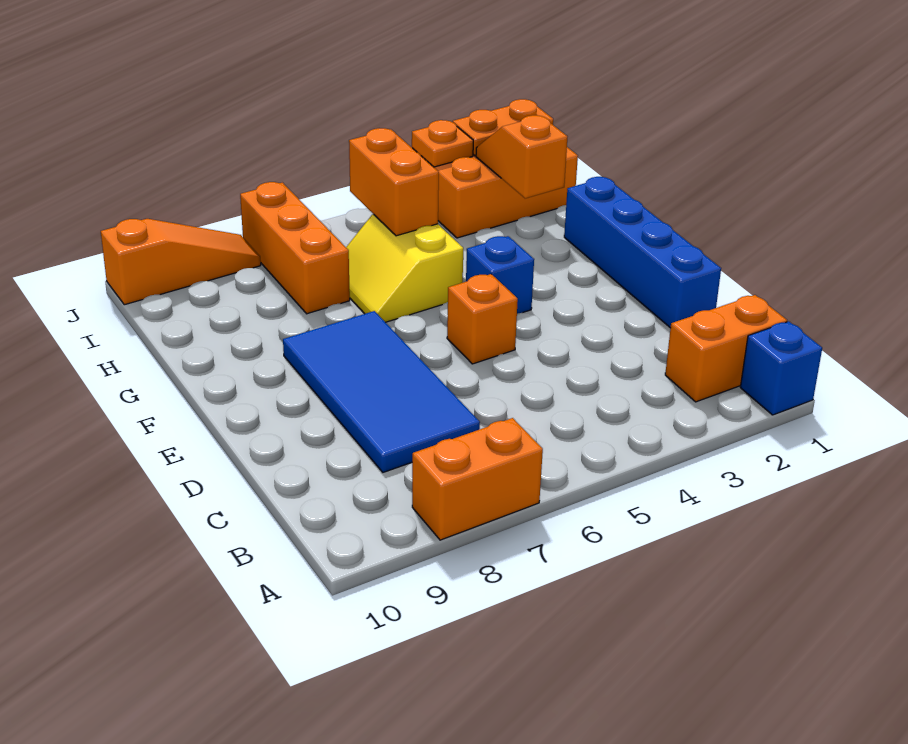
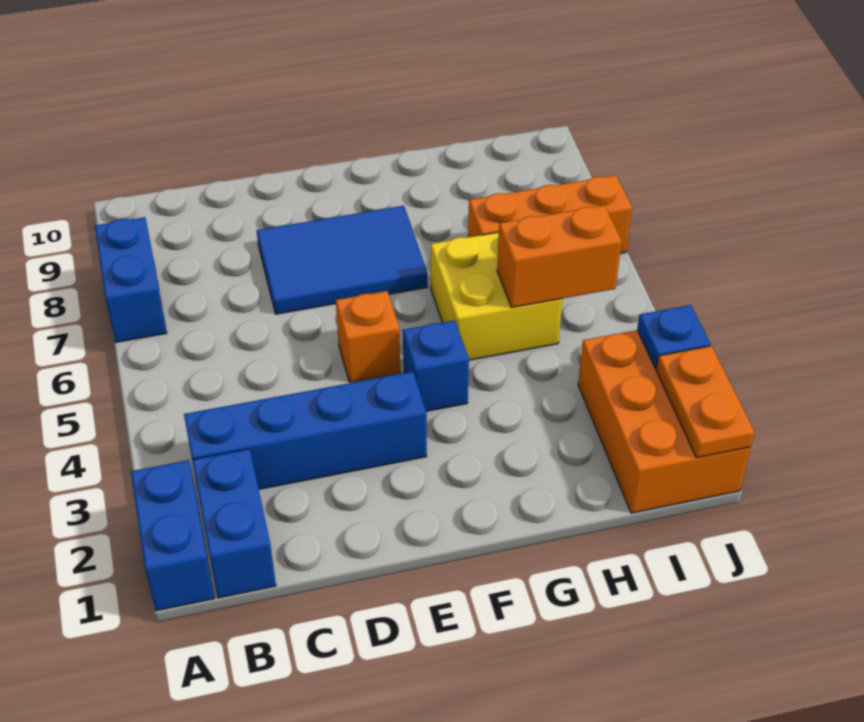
blue brick A1 level 1 -> blue brick A1:A2 level 1
orange brick A7:A8 level 1 -> blue brick A7:A8 level 1
orange brick B1:B2 level 1 -> blue brick B1:B2 level 1
blue tile C7:F8 level 1 -> blue tile D7:F8 level 1
blue brick D1:G1 level 1 -> blue brick B3:E3 level 1
yellow slope G5:H6 level 1 top 5 -> yellow brick G5:H6 level 1
orange slope H2:I2 level 2 top H -> none
orange plate J3 level 2 -> blue plate J3 level 2
orange slope J8:J10 level 1 top 10 -> none

